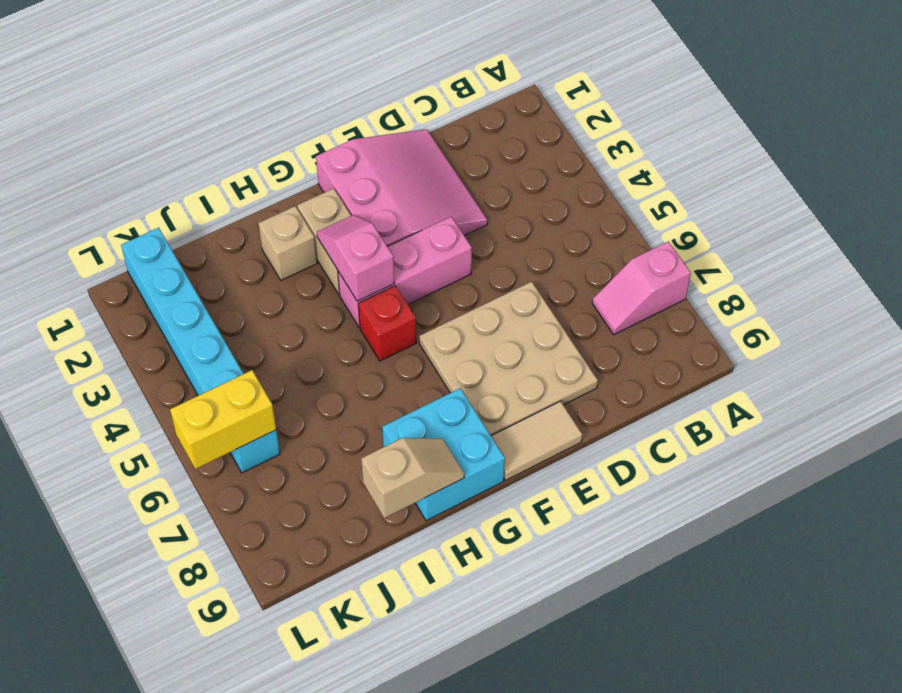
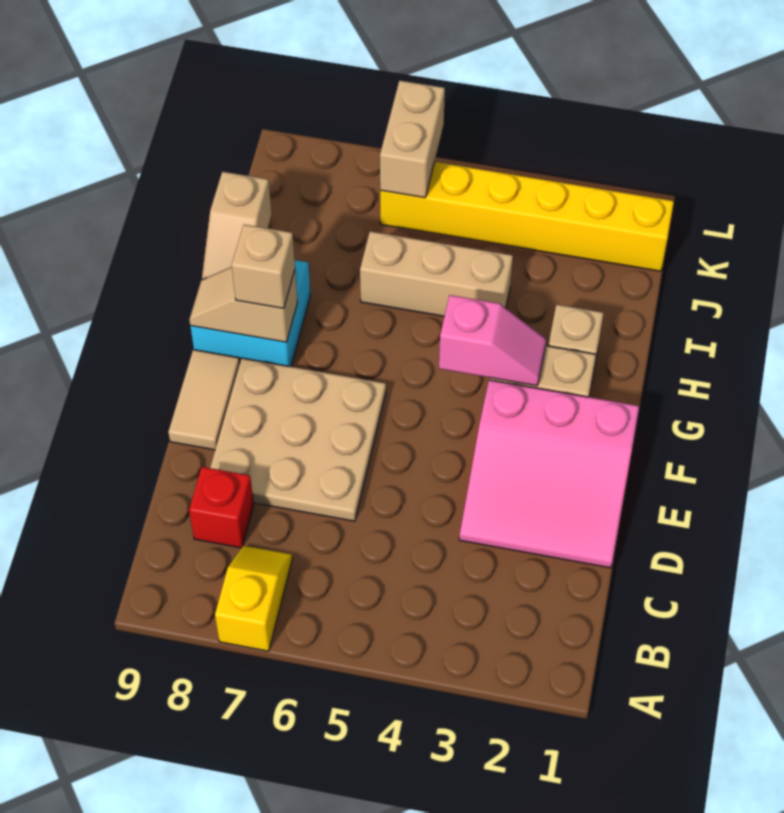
pink slope A7:B7 level 1 top A -> yellow slope A7:B7 level 1 top A
pink brick E4:G4 level 1 -> none
red brick G5 level 1 -> red brick C8 level 1
none -> tan slope G8:G9 level 2 top 8
none -> tan brick G8 level 3
none -> tan brick I4:I6 level 1
cyan brick K1:K6 level 1 -> yellow brick K1:K6 level 1
yellow brick K6:L6 level 2 -> tan brick K6:L6 level 2

